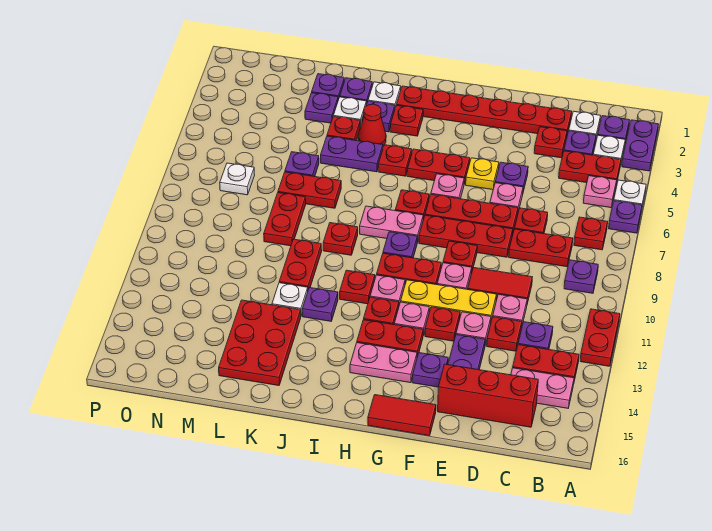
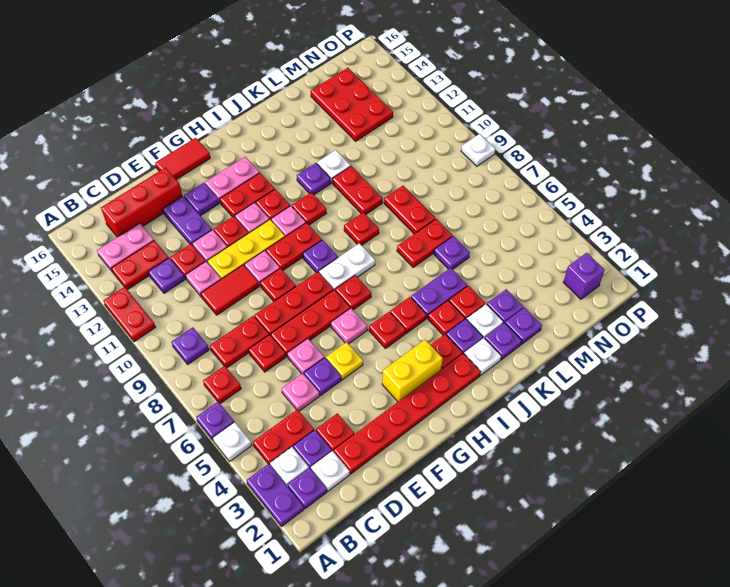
pink plate B5 level 1 -> pink plate D5 level 1
none -> yellow brick G3:H3 level 1
red plate G5:H5 level 1 -> red plate H5 level 1
pink plate H8:I8 level 1 -> white plate H8:I8 level 1
red cone J4 level 1 -> red plate J4 level 1
red plate K13:L15 level 1 -> red plate M13:N15 level 1
white plate N7 level 1 -> white plate P9 level 1
none -> purple brick O2 level 1

